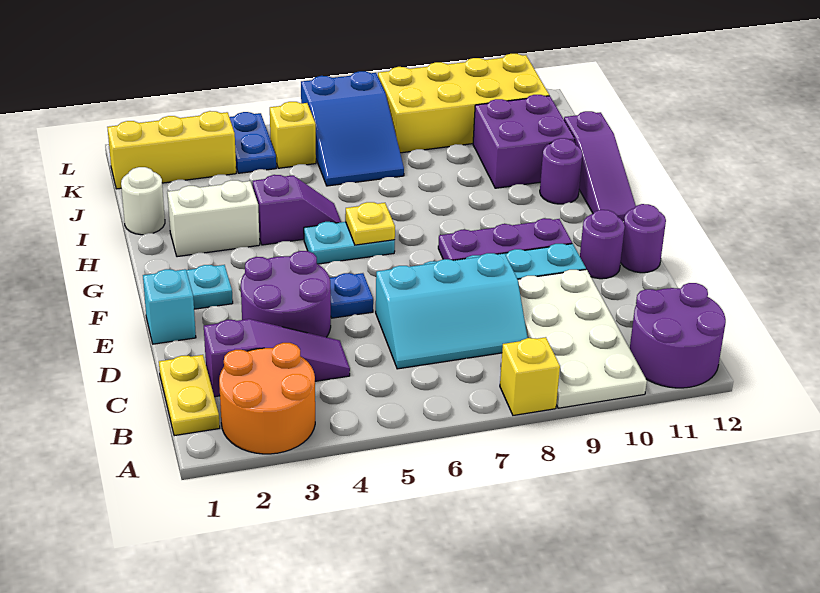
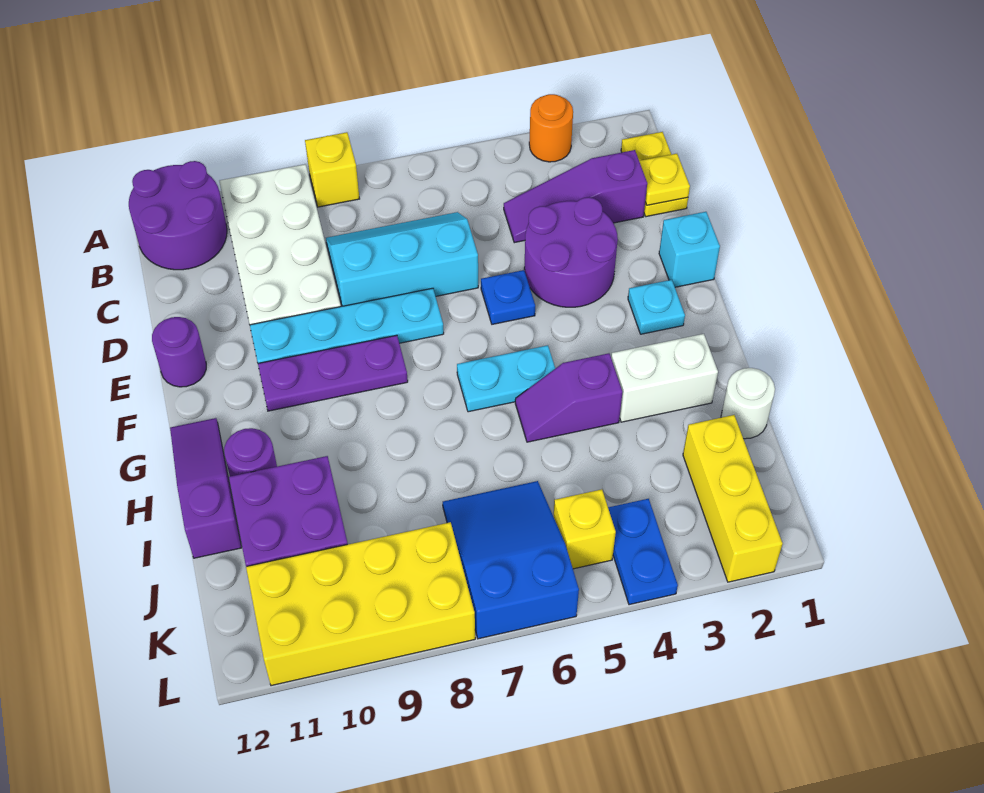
orange round brick A2:B3 level 1 -> orange round brick A3 level 1
purple round brick E11 level 1 -> none
yellow plate G6 level 2 -> yellow plate C1 level 2
yellow brick K1:K3 level 1 -> yellow brick J2:L2 level 1

